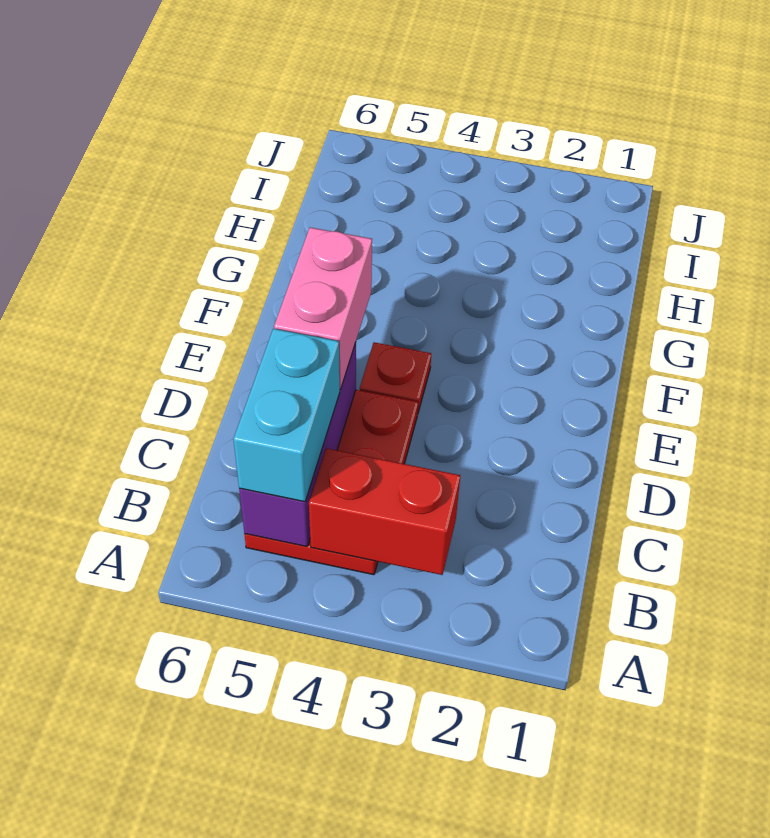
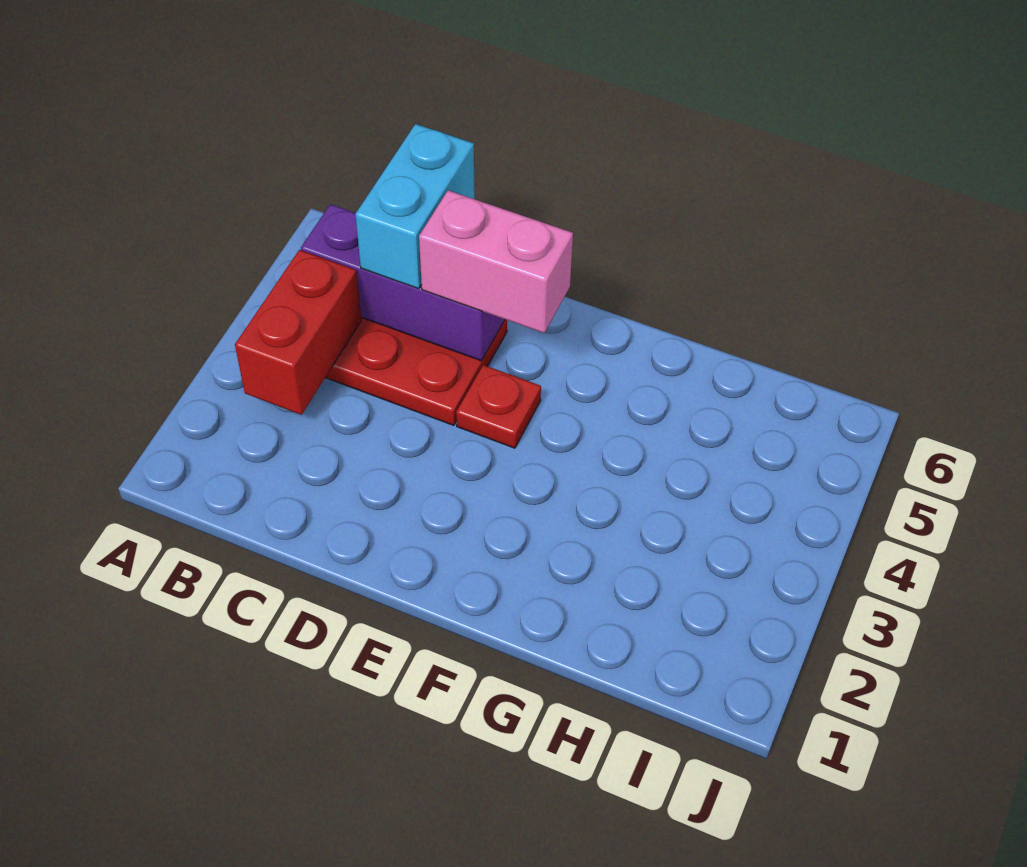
cyan brick B5:C5 level 3 -> cyan brick C5:C6 level 3

